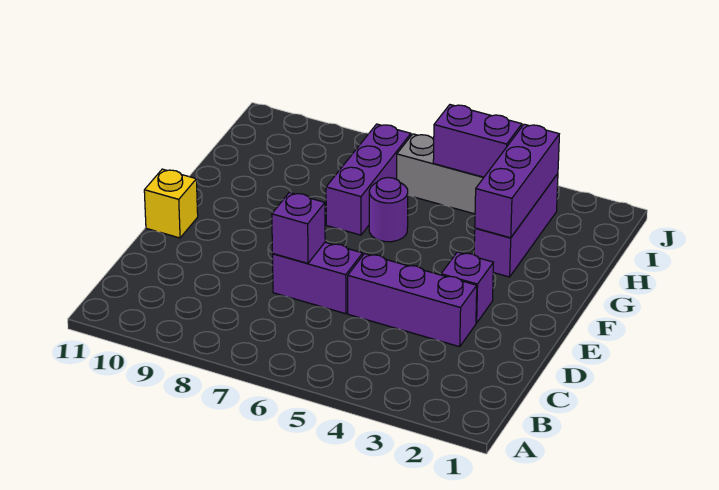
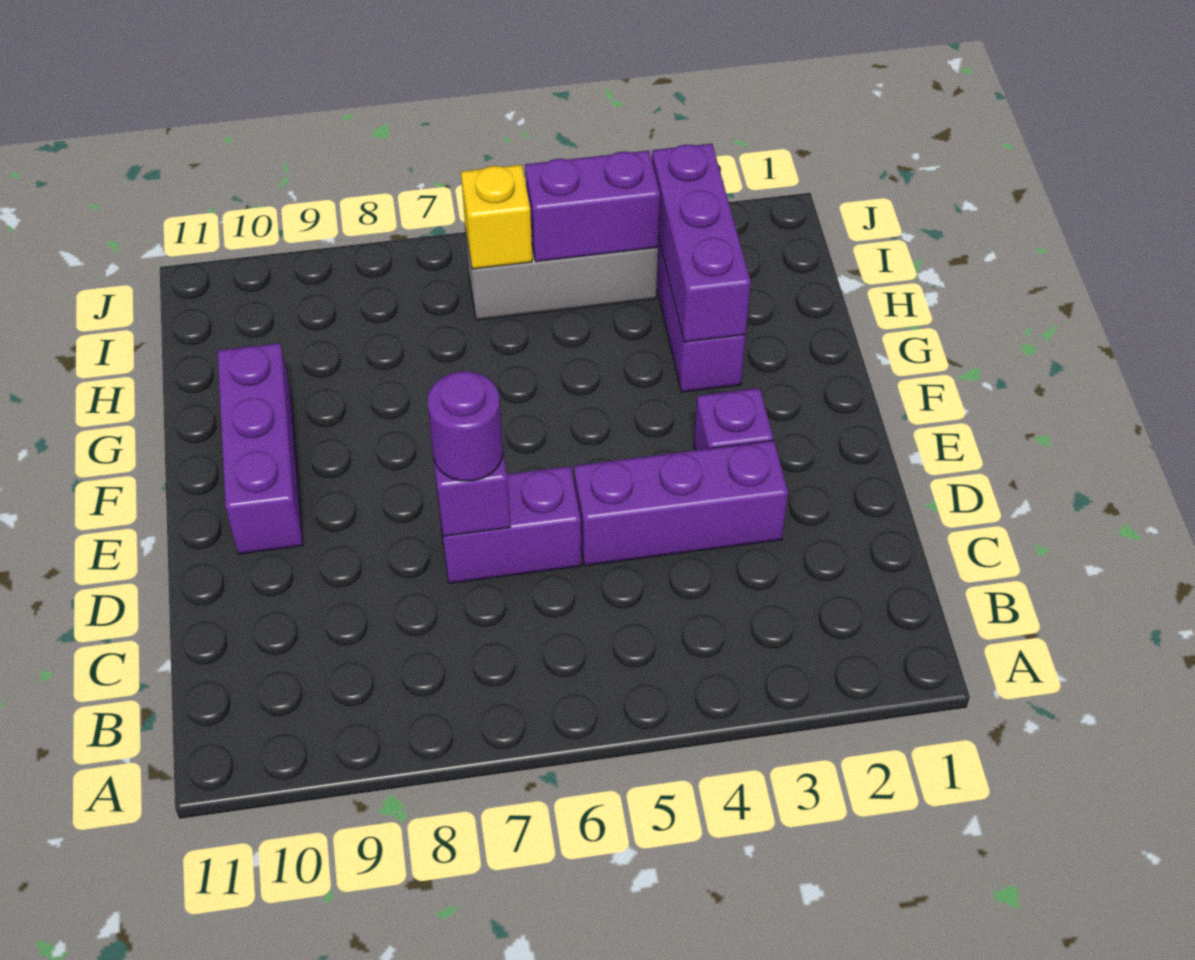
yellow brick E11 level 1 -> yellow brick I6 level 2
purple round brick G6 level 1 -> purple round brick D7 level 3
purple brick G7:I7 level 1 -> purple brick E10:G10 level 1

